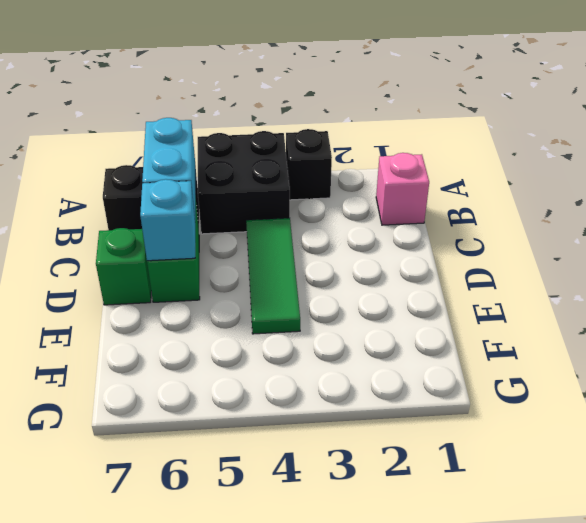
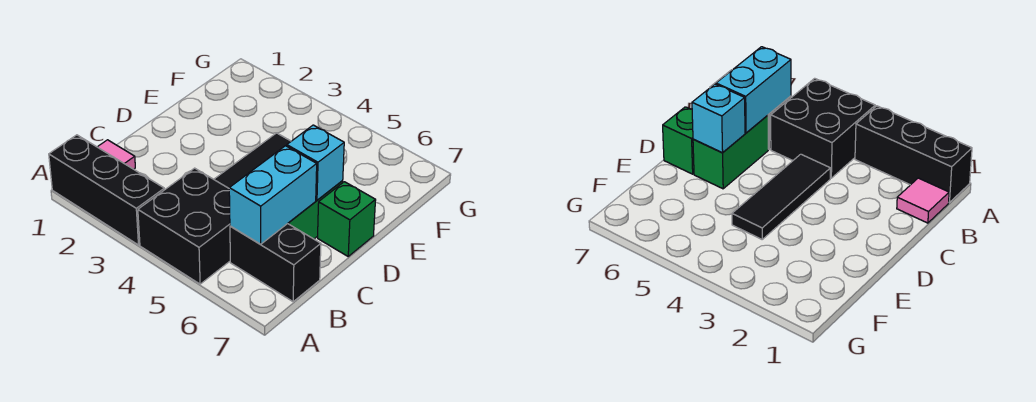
black brick A3 level 1 -> black brick A1:A3 level 1
pink brick B1 level 1 -> pink tile B1 level 1
green tile C4:E4 level 1 -> black tile C4:E4 level 1

